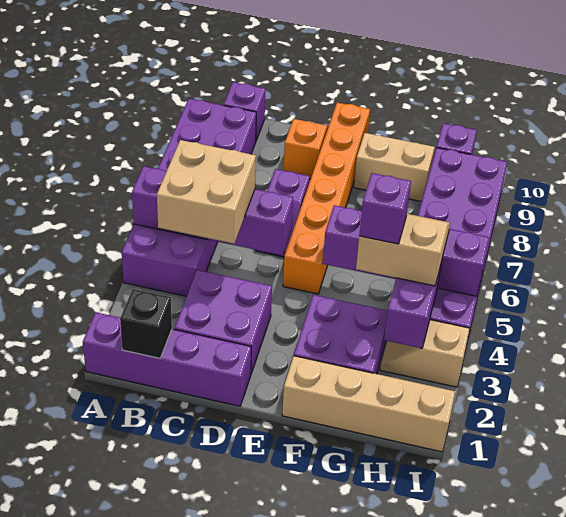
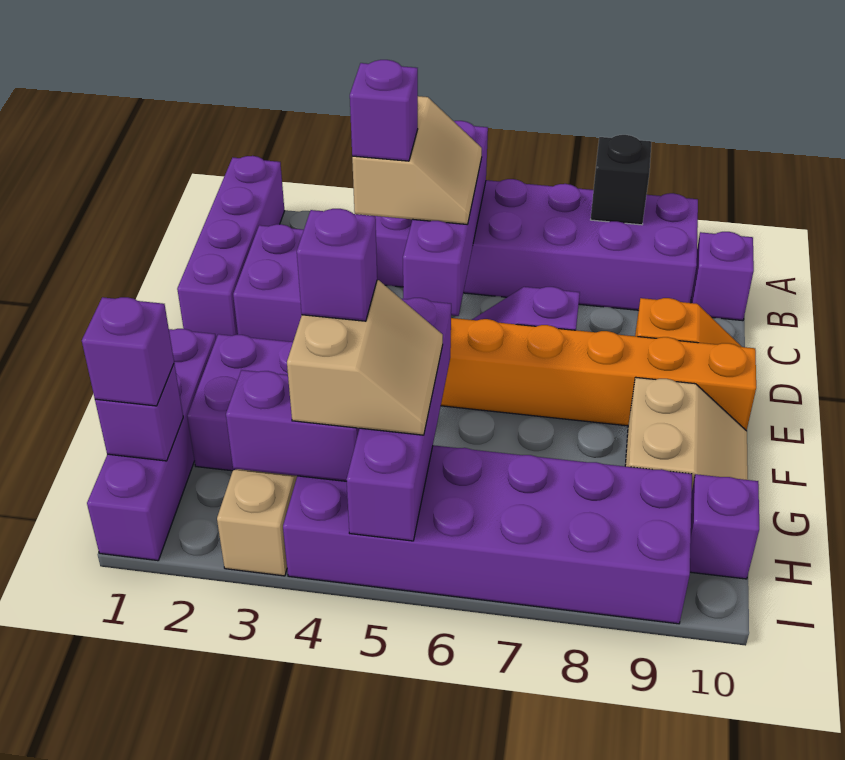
black brick B1 level 2 -> black brick A8 level 2
tan brick B4:C5 level 3 -> tan slope B4:C5 level 3 top 4
none -> purple brick C4 level 4
tan brick F1:I1 level 1 -> purple brick F1:I1 level 1
none -> purple brick H1 level 2
none -> purple brick H1 level 3

